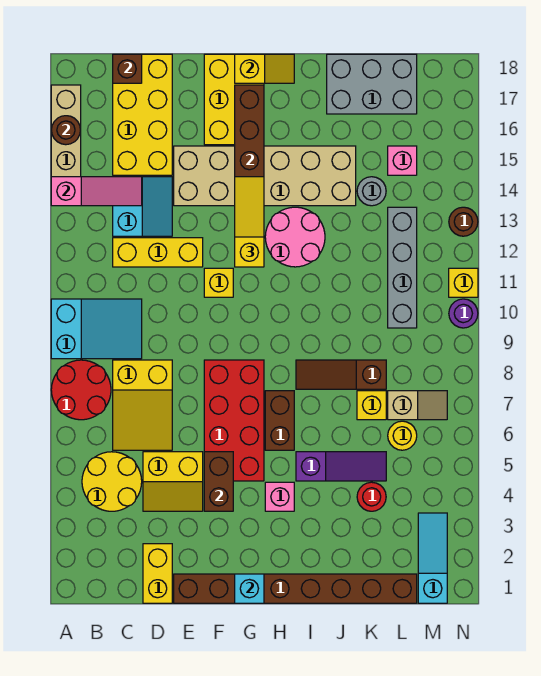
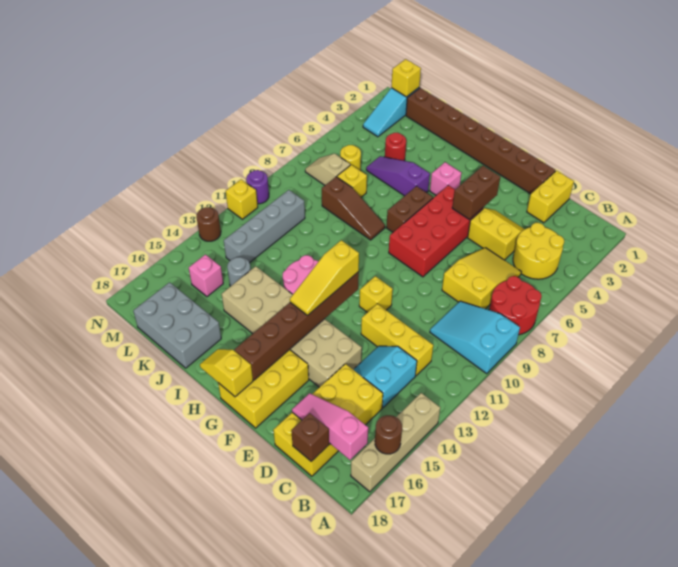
pink slope A14:C14 level 2 top A -> pink slope B17:D17 level 2 top B
cyan brick G1 level 2 -> none
none -> yellow brick M1 level 2

